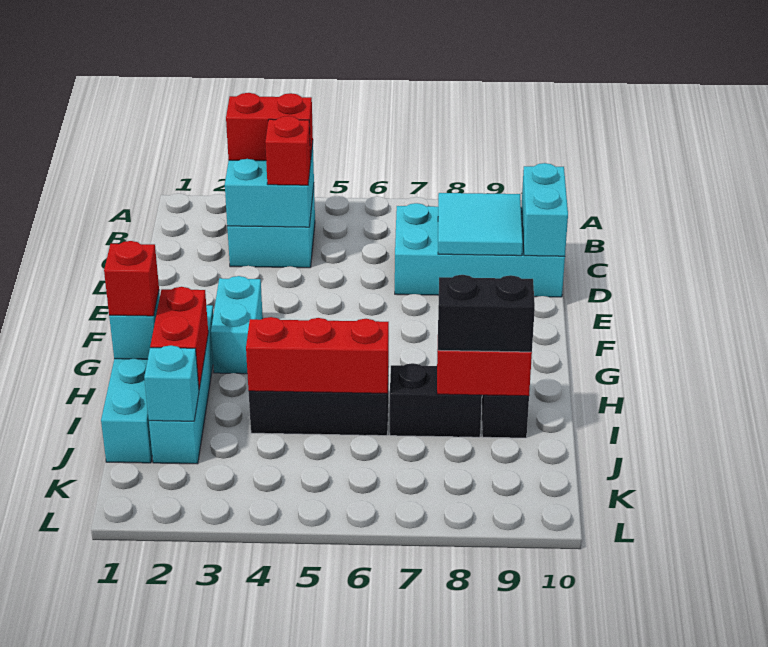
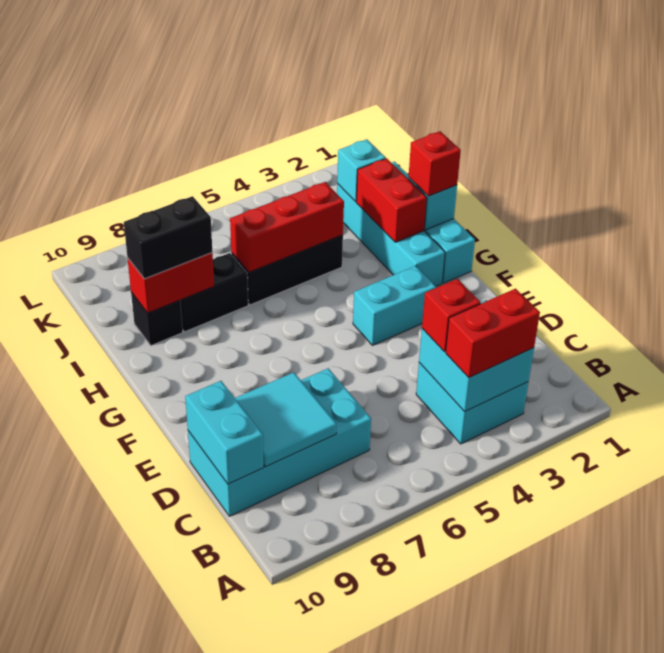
cyan brick F3:G3 level 1 -> cyan brick F3:F4 level 1

